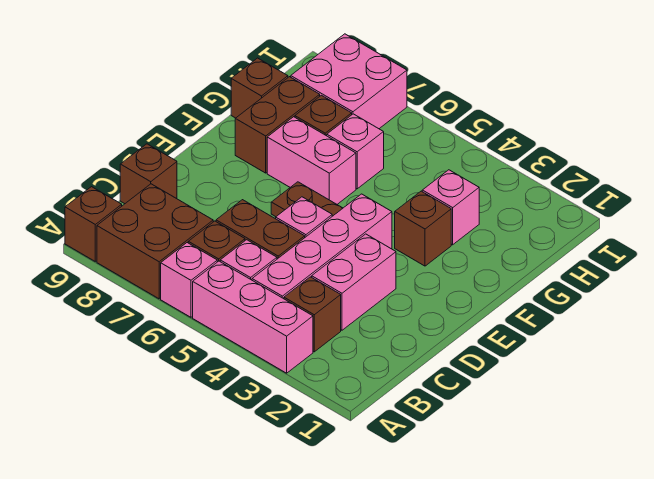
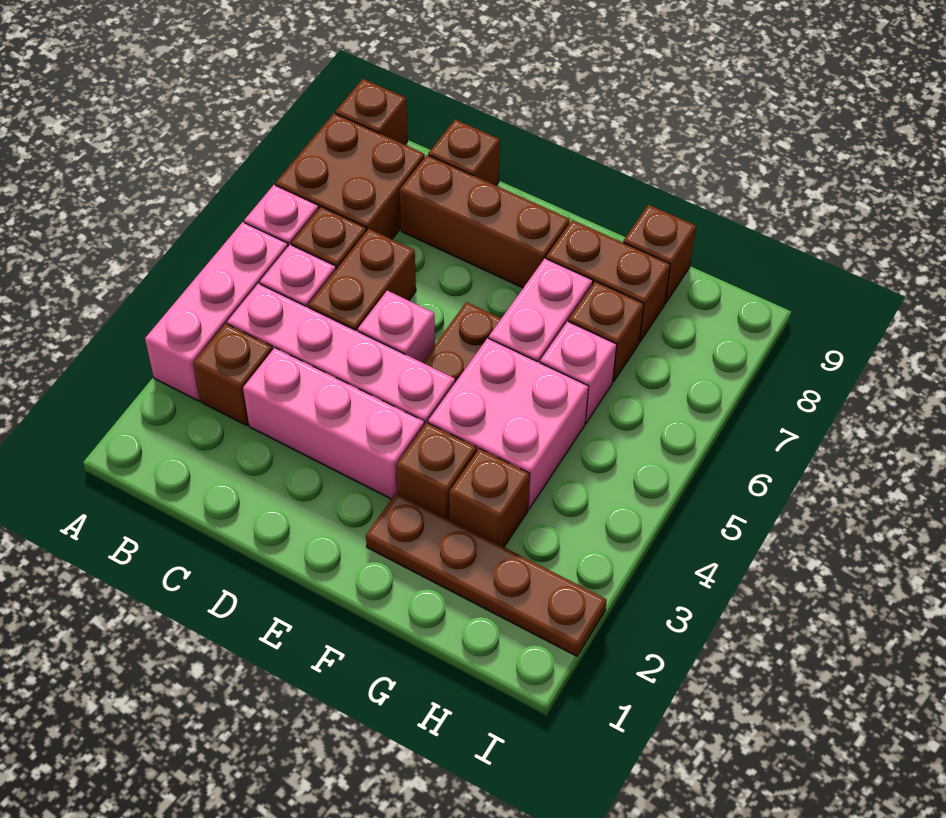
pink brick C3:D3 level 1 -> pink brick C3:E3 level 1
none -> brown brick C8:E8 level 1
none -> brown plate F2:I2 level 1
pink brick G3 level 1 -> brown brick G3 level 1
pink brick H7:I8 level 1 -> pink brick F4:G5 level 1

